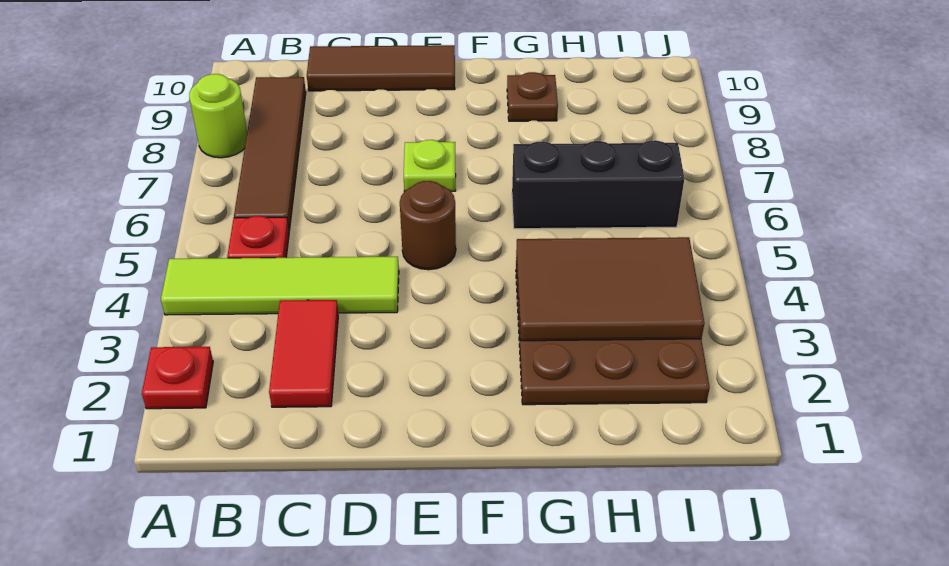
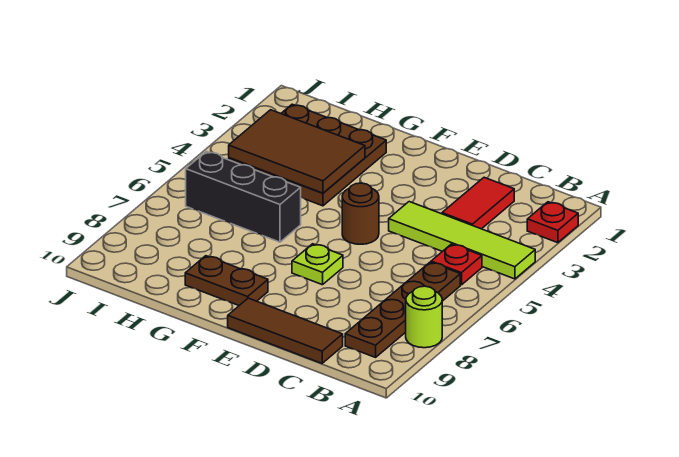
brown tile B6:B9 level 1 -> brown plate B6:B9 level 1
brown plate G9 level 1 -> brown plate F9:G9 level 1

